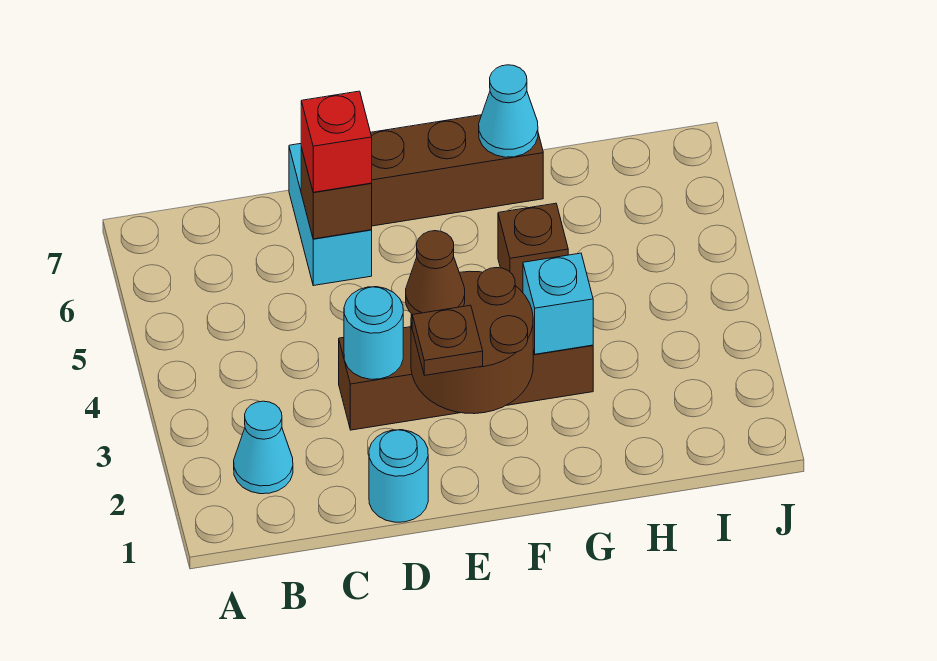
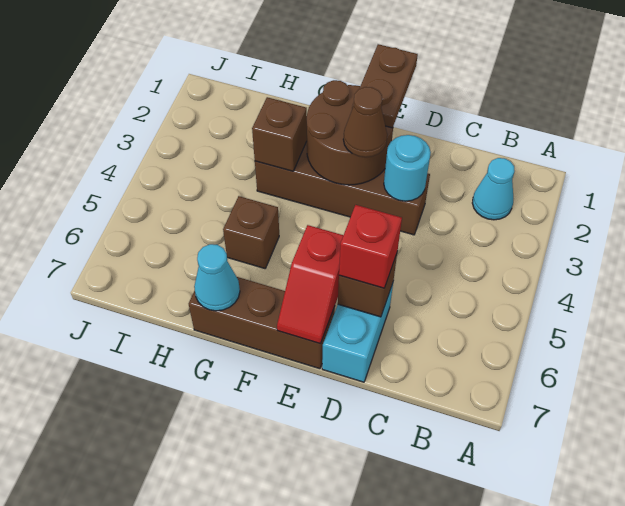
cyan round brick D1 level 1 -> none
brown plate E2 level 3 -> brown plate E1:E2 level 3
none -> red slope E6:E7 level 2 top 6
cyan brick G3 level 2 -> brown brick G3 level 2

